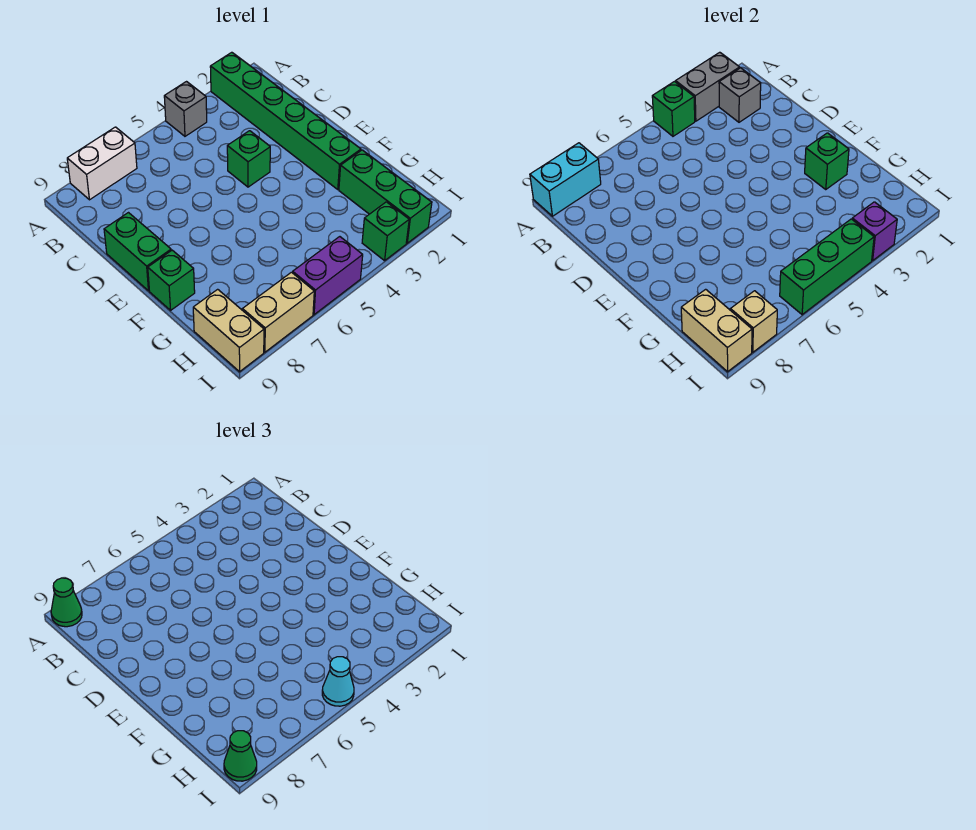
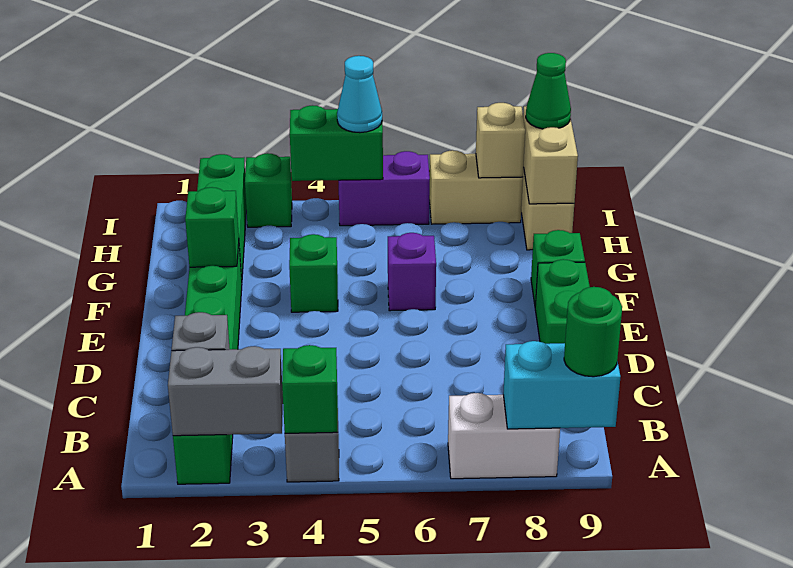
green cone A9 level 3 -> green round brick A9 level 3
green brick D4 level 1 -> green brick F4 level 1
purple brick I3 level 2 -> purple brick F6 level 1
green brick I4:I6 level 2 -> green brick I4:I5 level 2

